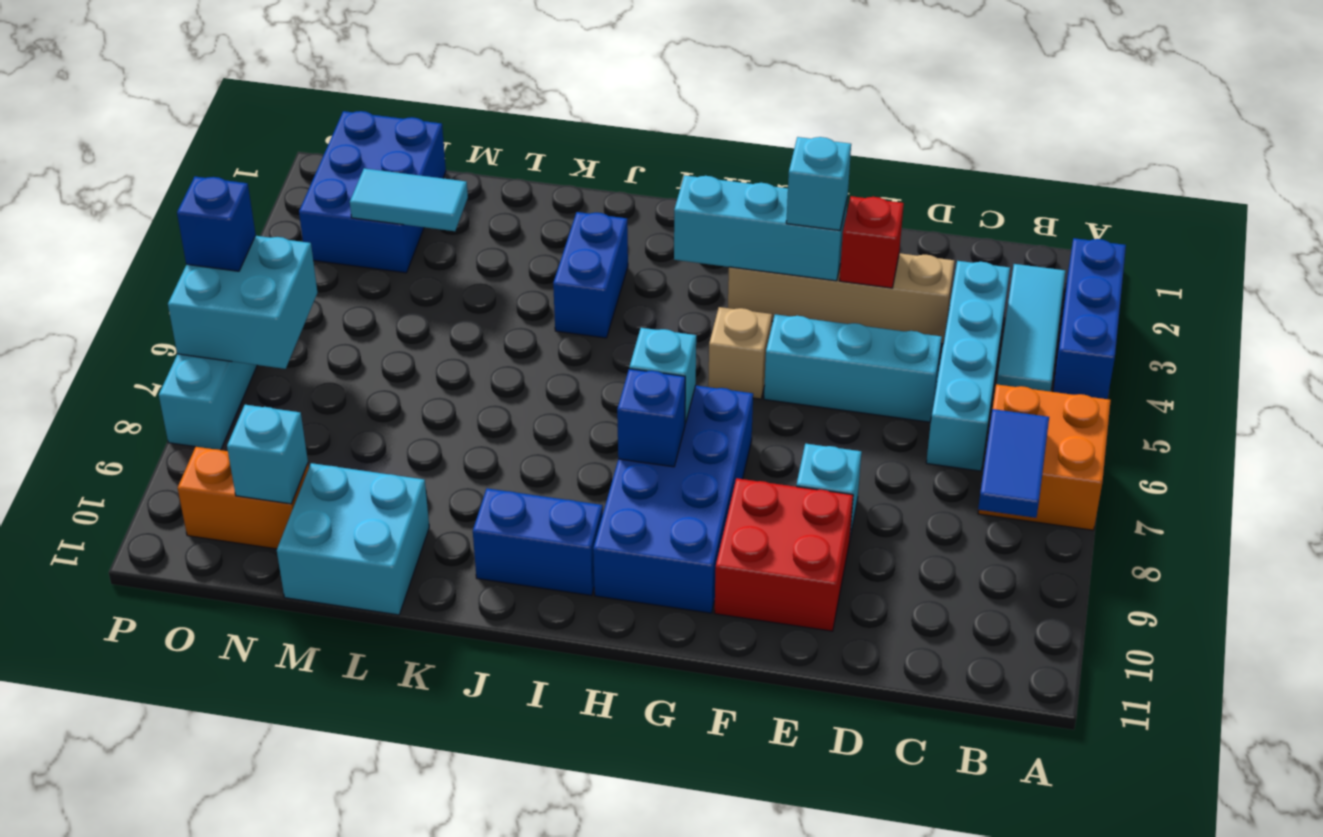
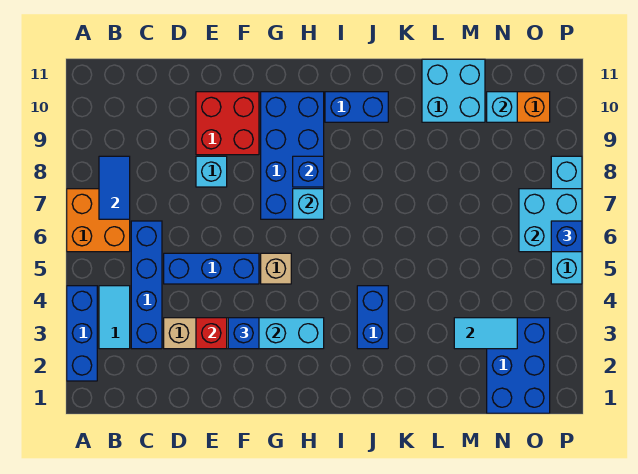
cyan tile B2:B4 level 1 -> cyan tile B3:B4 level 1
cyan brick C3:C6 level 1 -> blue brick C3:C6 level 1
cyan brick D5:F5 level 1 -> blue brick D5:F5 level 1
cyan brick F3 level 3 -> blue brick F3 level 3

